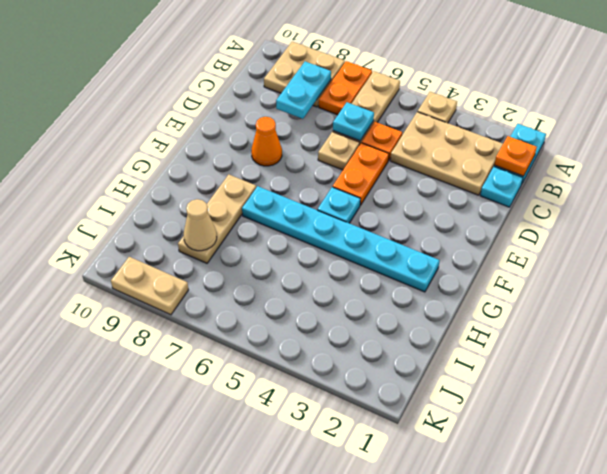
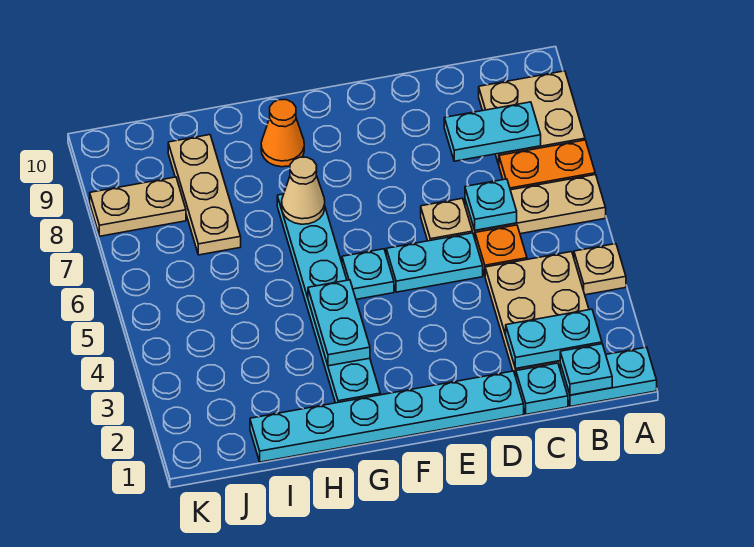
orange plate B1 level 2 -> cyan plate B1 level 2
none -> cyan plate B2:C2 level 2
none -> cyan plate D1:I1 level 1
orange plate D5:E5 level 1 -> cyan plate D5:E5 level 1
orange cone E8 level 1 -> orange cone G9 level 1
none -> cyan plate G3:G4 level 2
tan plate G8:I8 level 1 -> tan plate I7:I9 level 1
tan cone I8 level 2 -> tan cone G7 level 2
tan plate K8:K9 level 1 -> tan plate J8:K8 level 1

